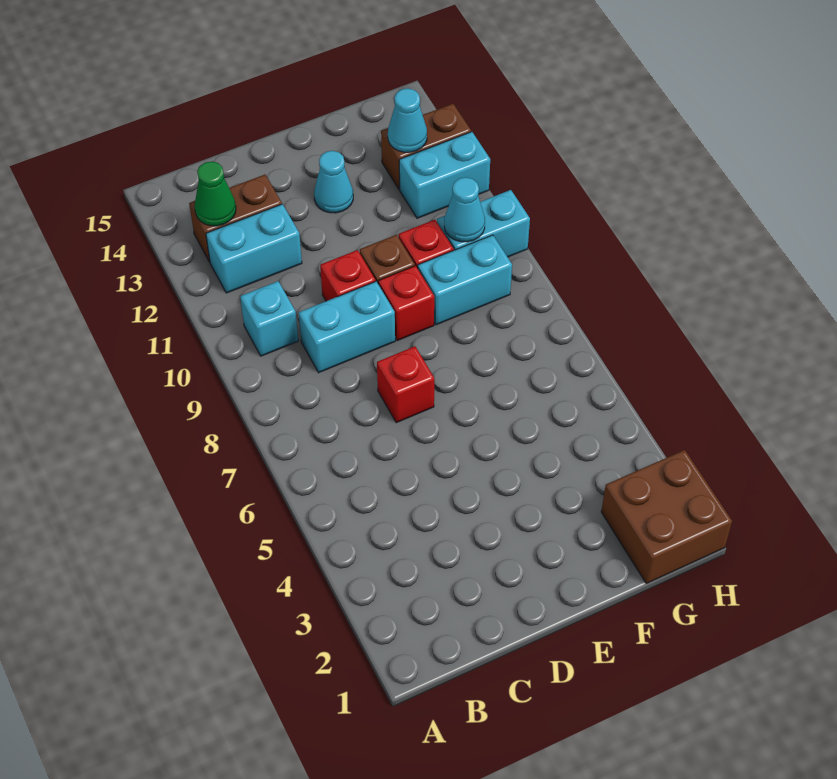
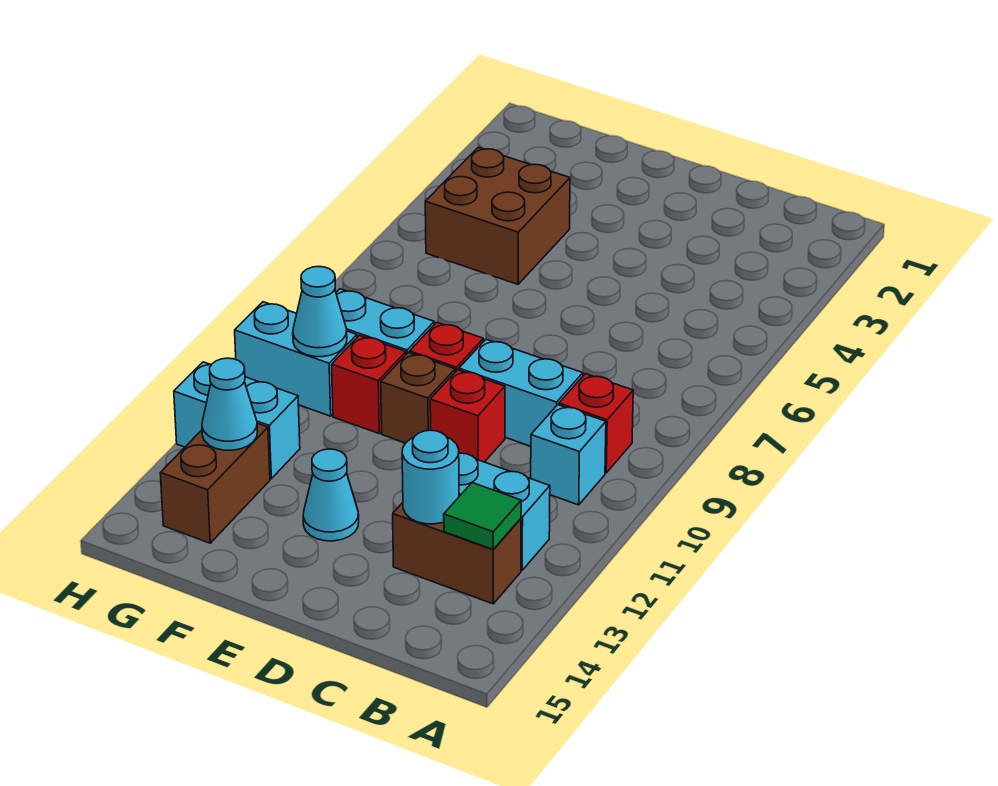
green cone B13 level 2 -> green tile B13 level 2
none -> cyan round brick C13 level 2
red brick D7 level 1 -> red brick B9 level 1
brown brick G1:H2 level 1 -> brown brick F4:G5 level 1
brown brick G13:H13 level 1 -> brown brick G13:G14 level 1

